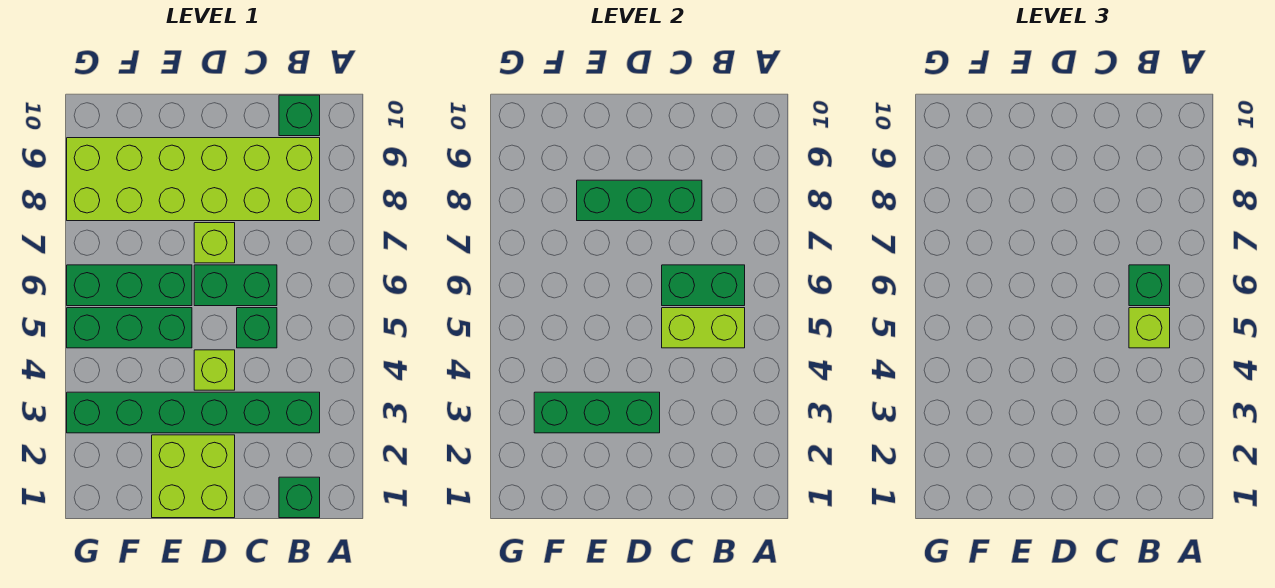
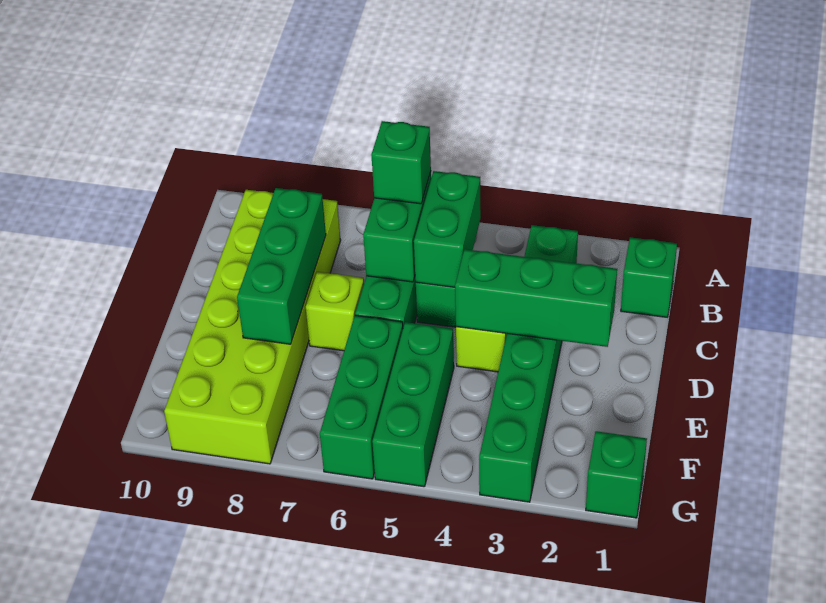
lime brick B5:C5 level 2 -> green brick B5:C5 level 2
lime brick B5 level 3 -> none
green brick B10 level 1 -> green brick G1 level 1
lime brick D1:E2 level 1 -> none
green brick D3:F3 level 2 -> green brick D2:D4 level 2

